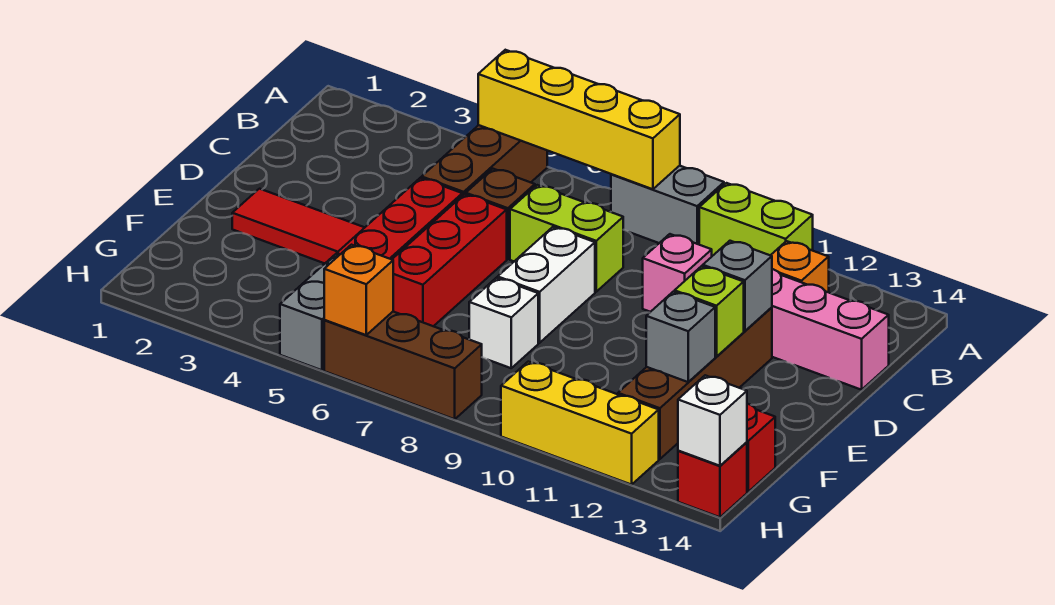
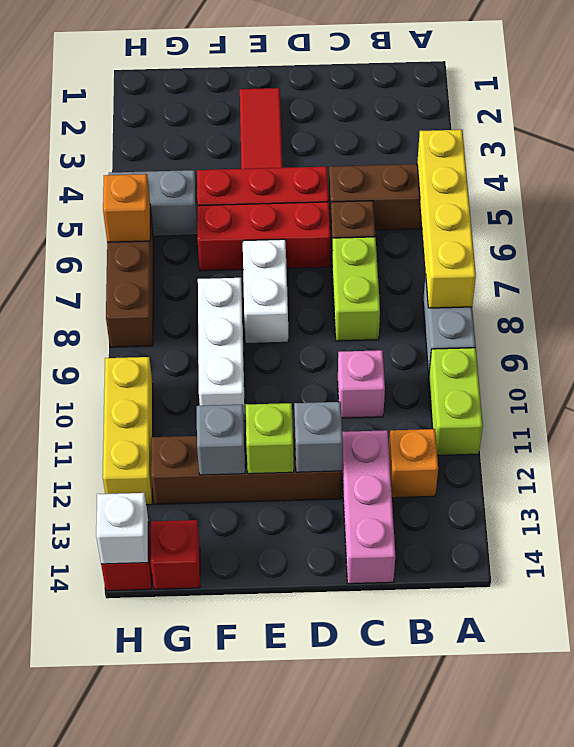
white brick D8:E8 level 1 -> white brick E7:E8 level 1
white brick F8 level 1 -> white brick F8:F10 level 1

